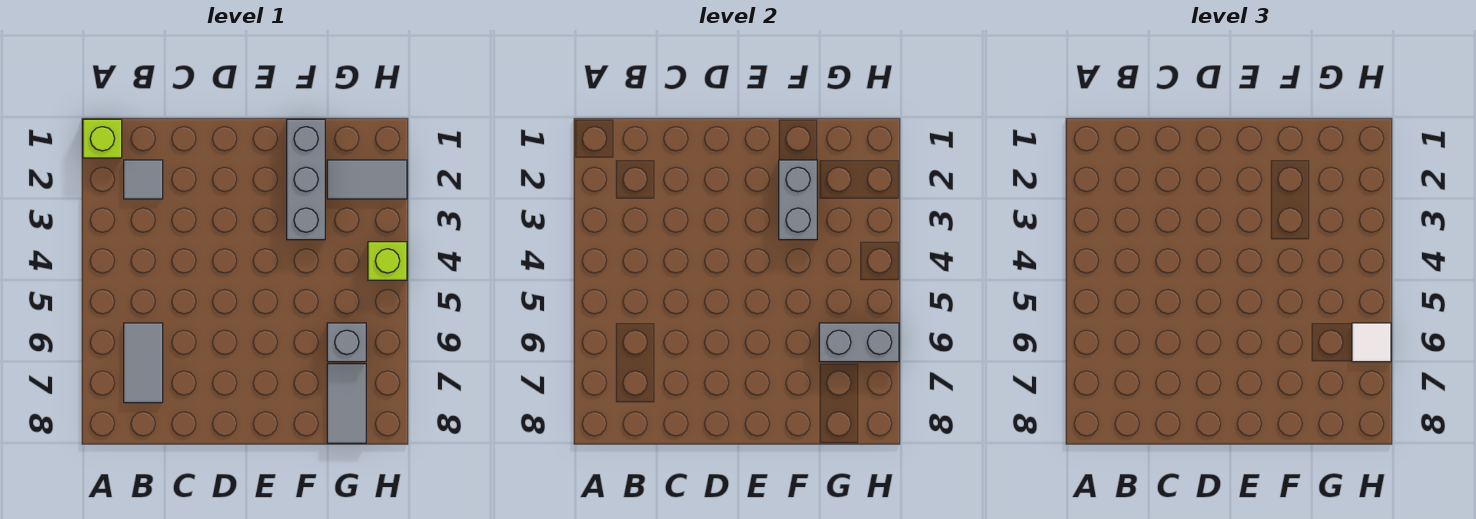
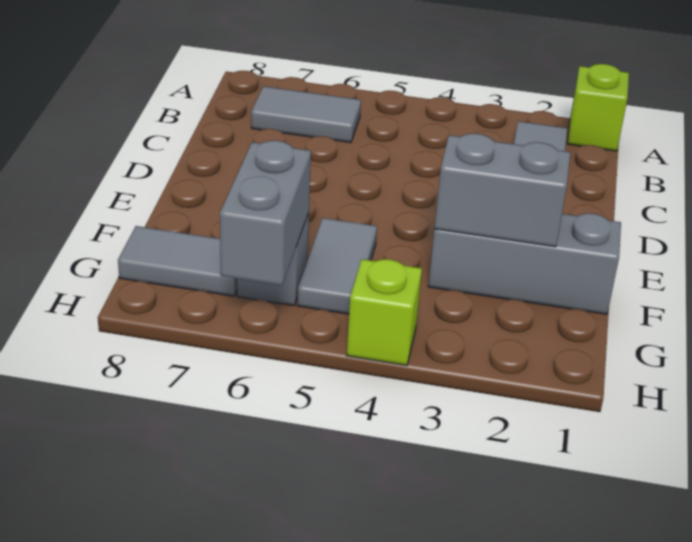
grey tile G2:H2 level 1 -> grey tile F5:G5 level 1
white tile H6 level 3 -> none

